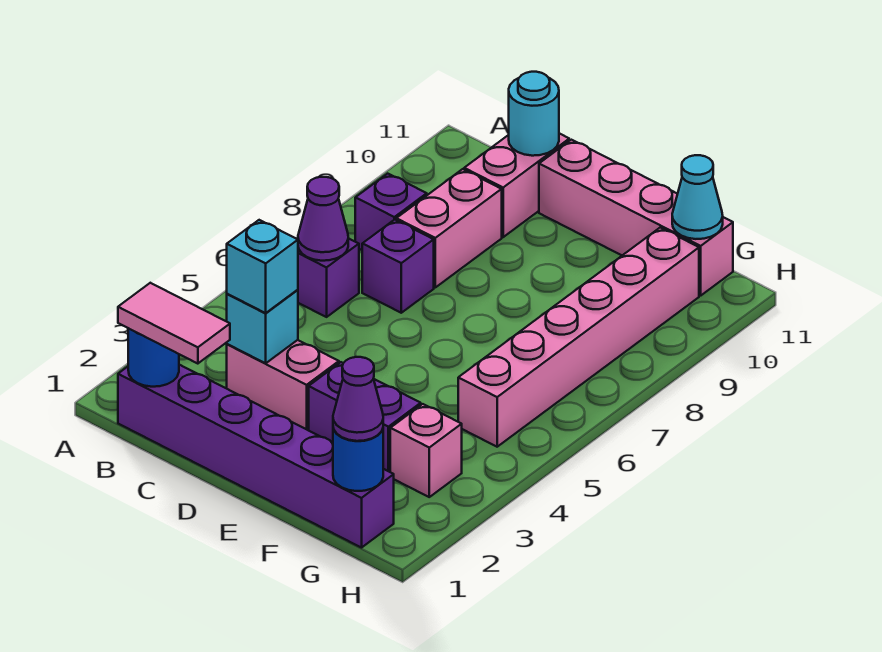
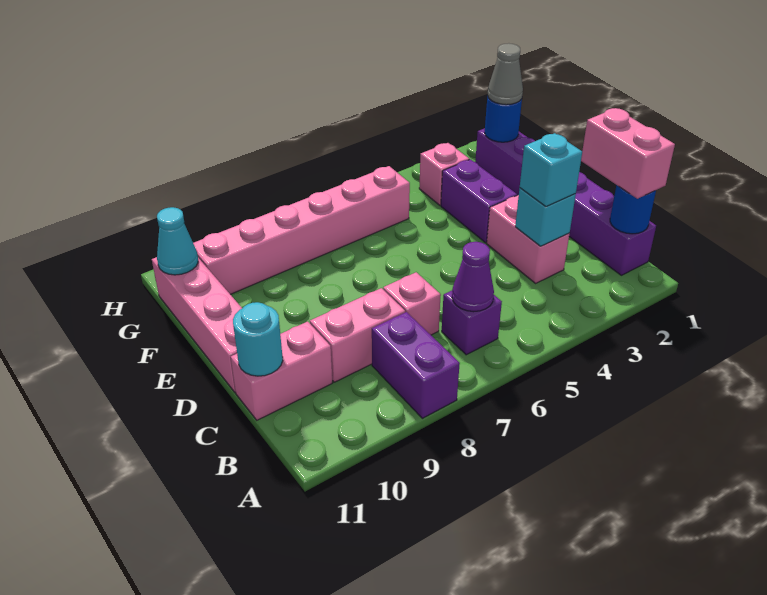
pink tile B1:C1 level 3 -> pink brick B1:C1 level 3
purple brick B8 level 1 -> purple brick A8:B8 level 1
purple brick C7 level 1 -> pink brick C7 level 1
purple cone G1 level 3 -> grey cone G1 level 3

